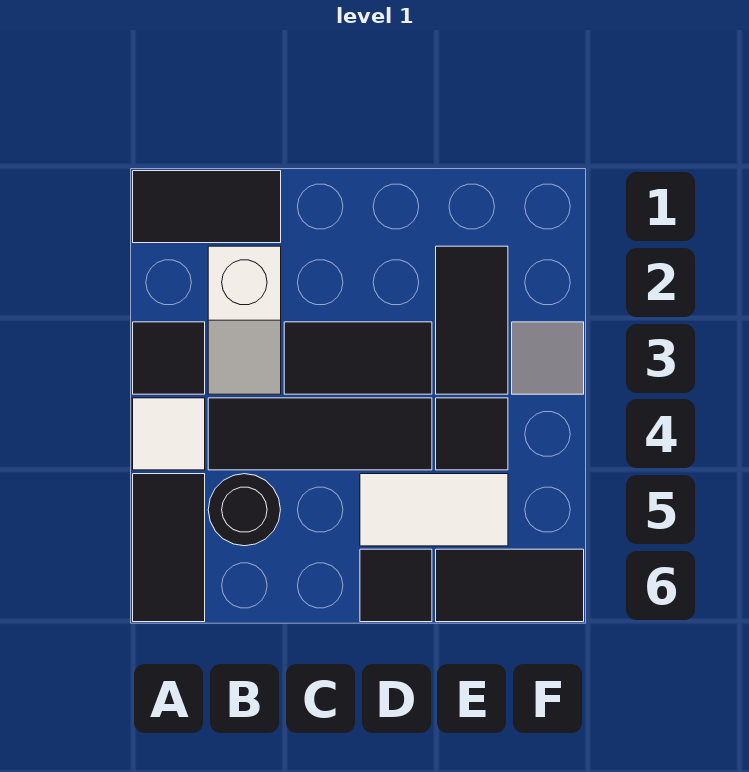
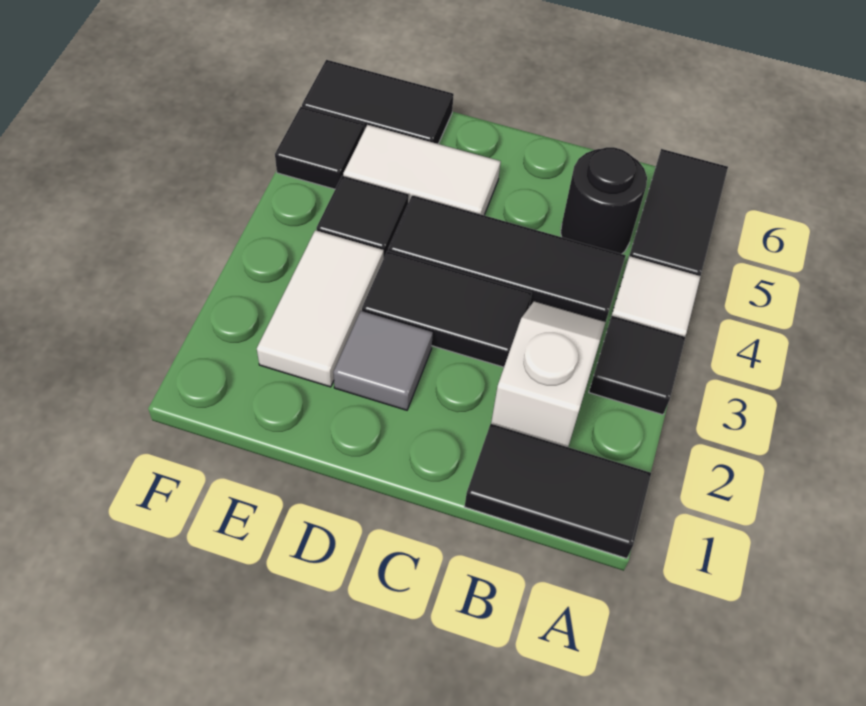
black tile D6 level 1 -> black tile F5 level 1
black tile E2:E3 level 1 -> white tile E2:E3 level 1
grey tile F3 level 1 -> grey tile D2 level 1

